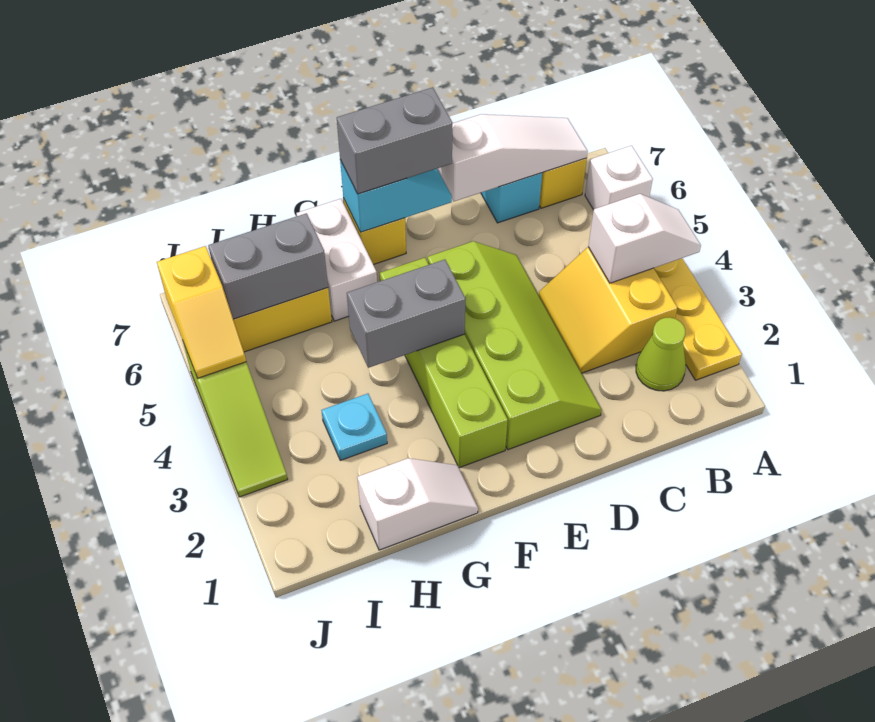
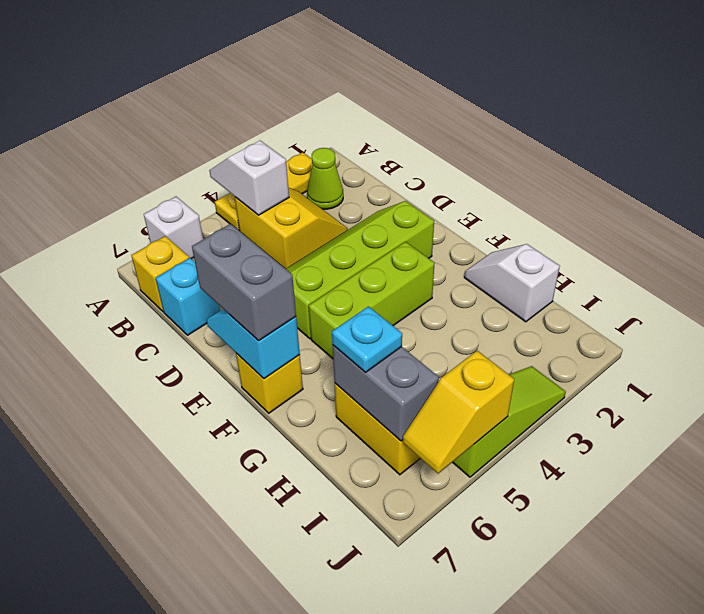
yellow slope B3:C4 level 1 top B -> yellow slope B3:C4 level 1 top 4
white slope B7:D7 level 2 top D -> none
lime brick F2:F5 level 1 -> lime brick F3:F5 level 1
grey brick F4:G4 level 2 -> none
white brick G6:G7 level 1 -> none
cyan plate H3 level 1 -> cyan plate H6 level 3
yellow slope J5:J6 level 2 top 6 -> yellow slope J5:J6 level 2 top 5

